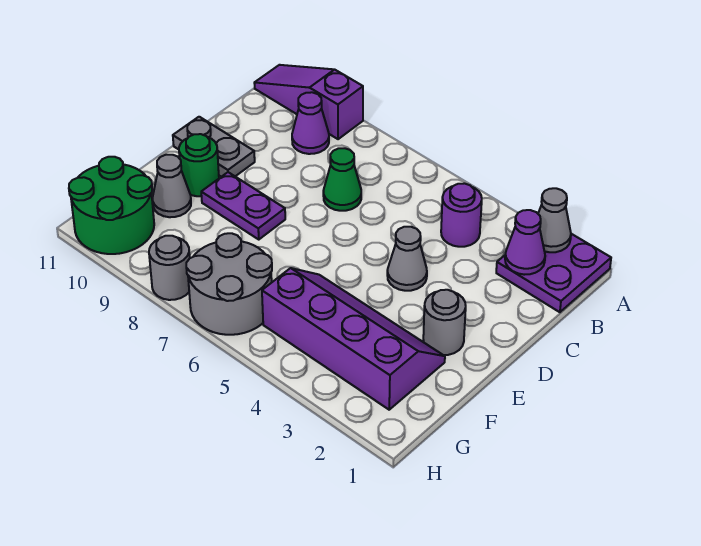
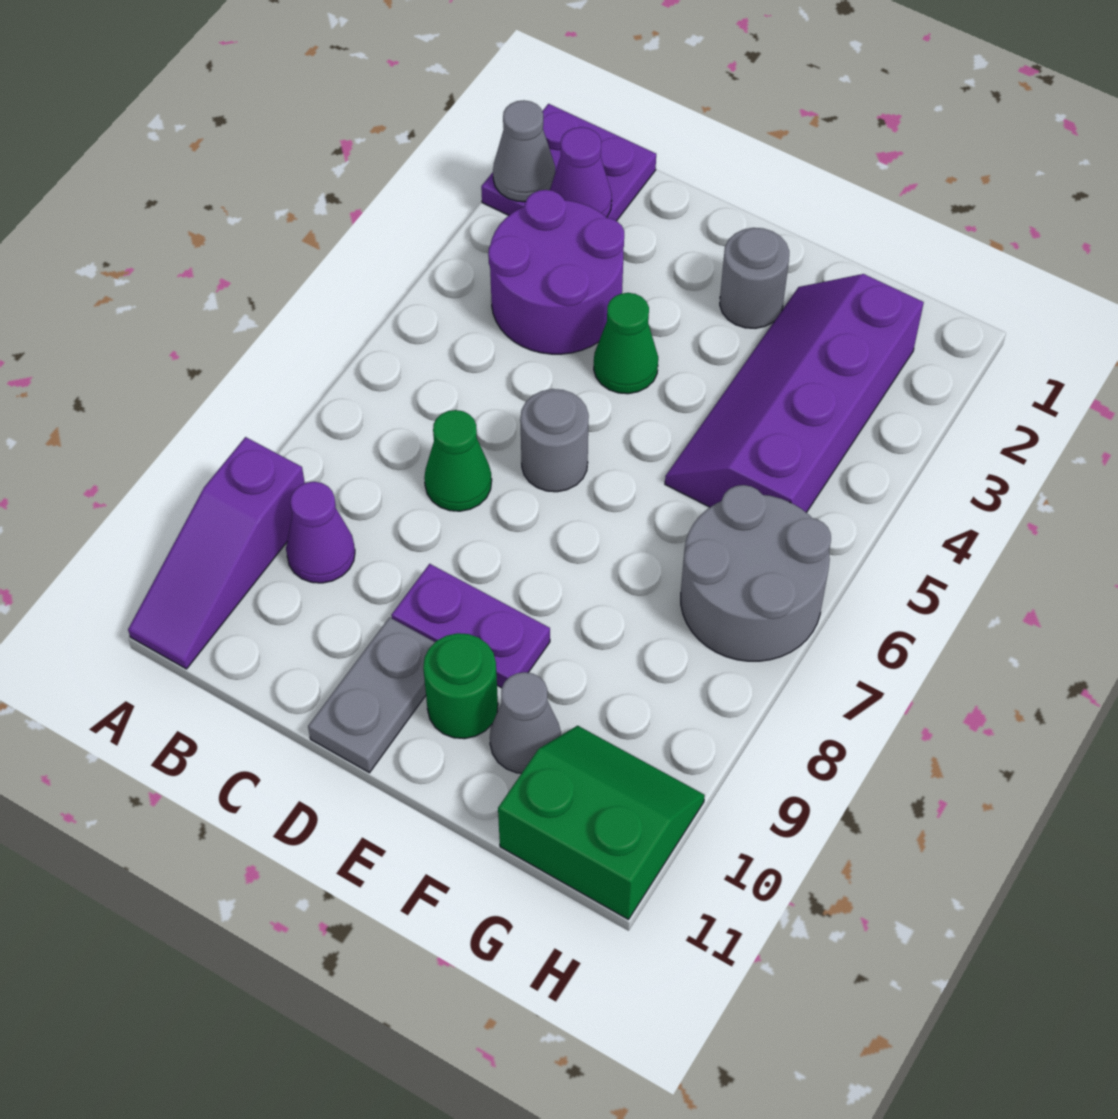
purple round brick B4 level 1 -> purple round brick B3:C4 level 1
grey cone D4 level 1 -> green cone D4 level 1
purple plate E8:E9 level 1 -> purple plate D9:E9 level 1
green round brick G10:H11 level 1 -> green slope G10:H11 level 1 top 11
grey round brick H8 level 1 -> grey round brick D6 level 1

